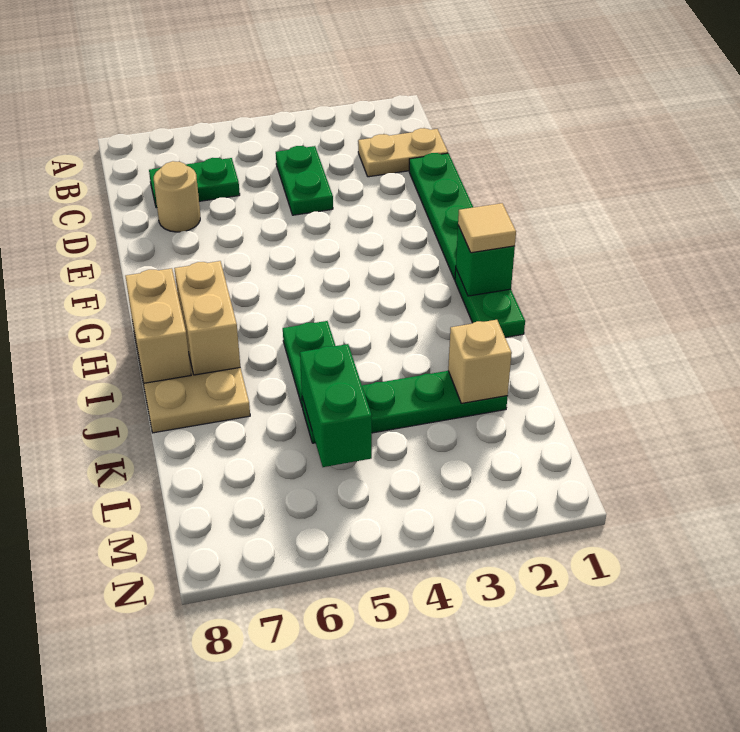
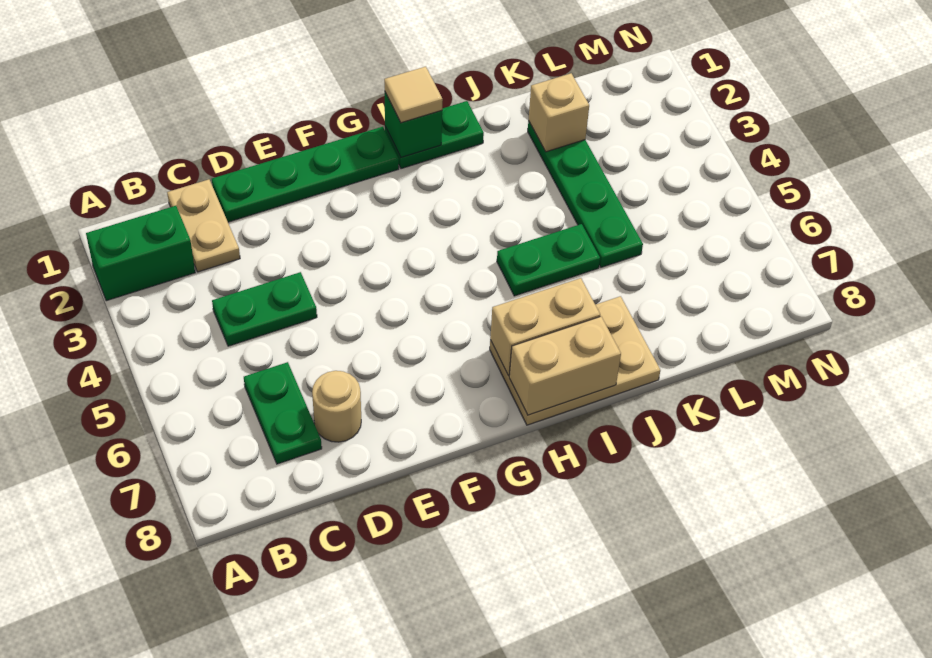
green brick K5:L5 level 2 -> green brick A2:B2 level 1

